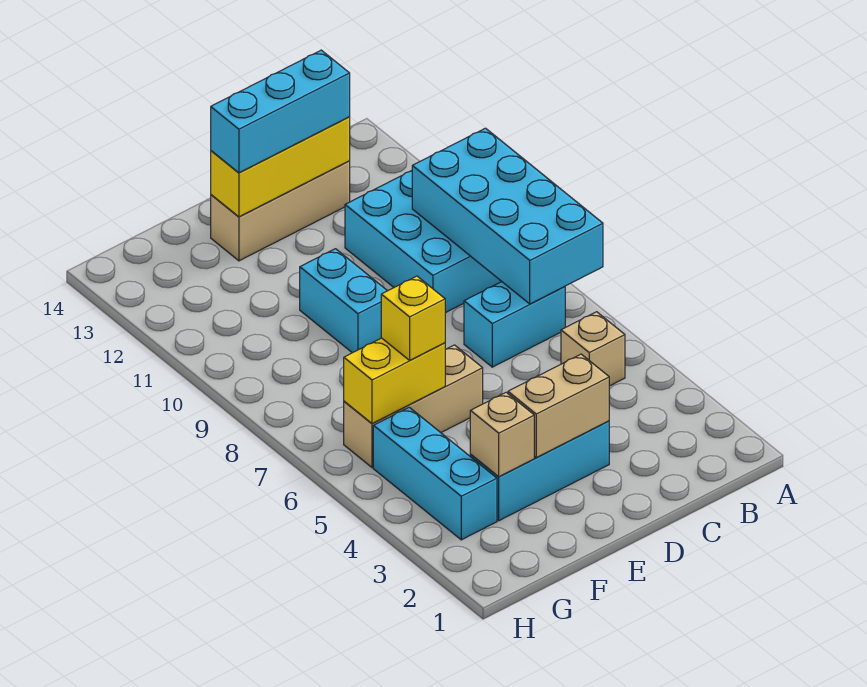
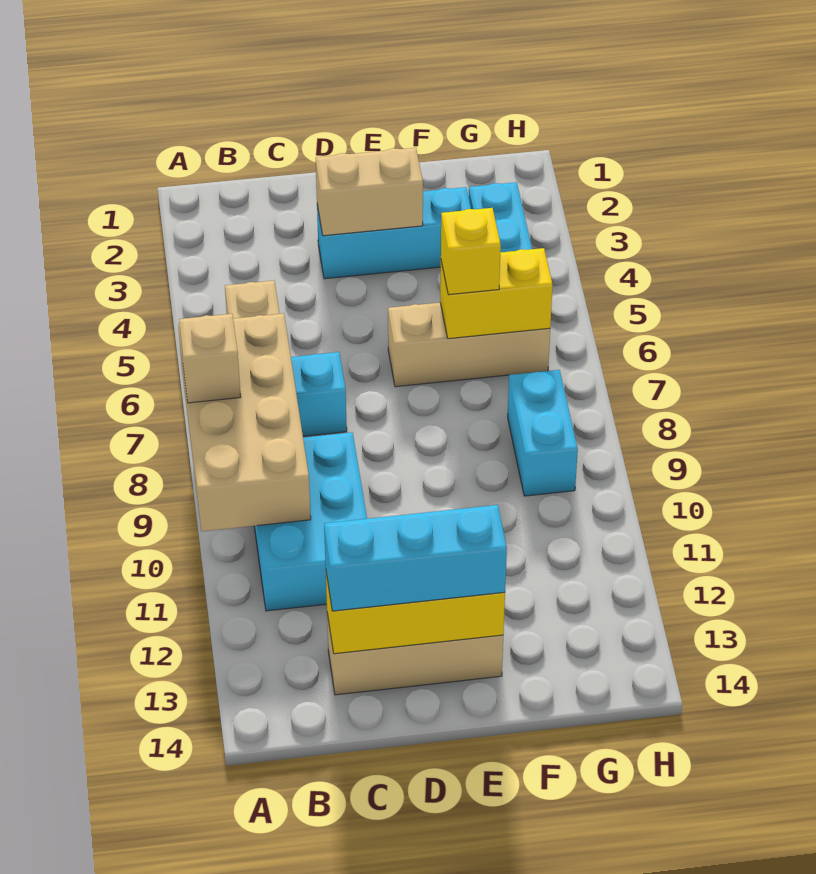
cyan brick A7:B10 level 2 -> tan brick A7:B10 level 2
cyan brick E9:E10 level 1 -> cyan brick G8:G9 level 1
tan brick F3 level 2 -> tan brick A8 level 3

